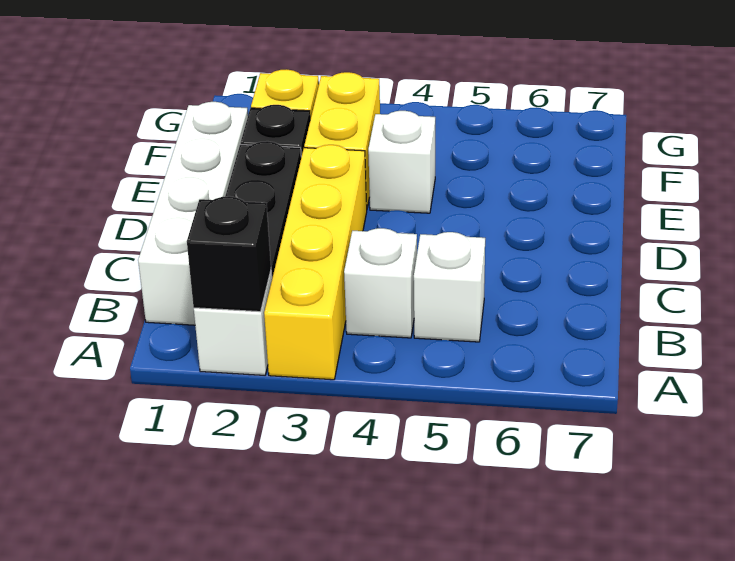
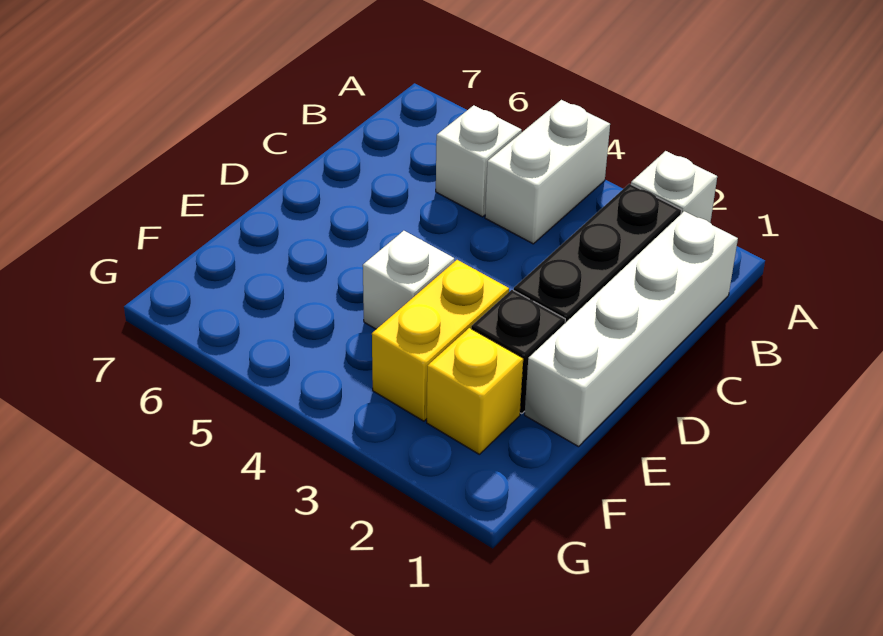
black brick A2 level 2 -> none
yellow brick A3:D3 level 1 -> none
white brick B4 level 1 -> white brick A4:B4 level 1

